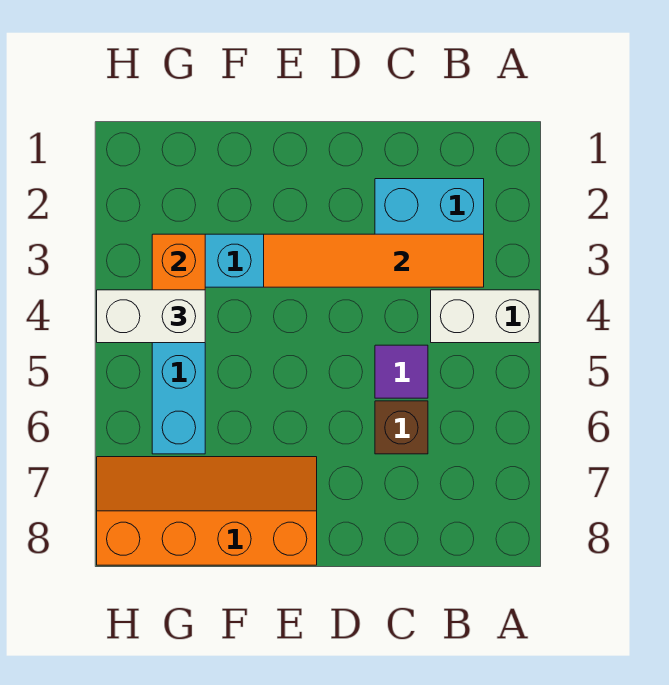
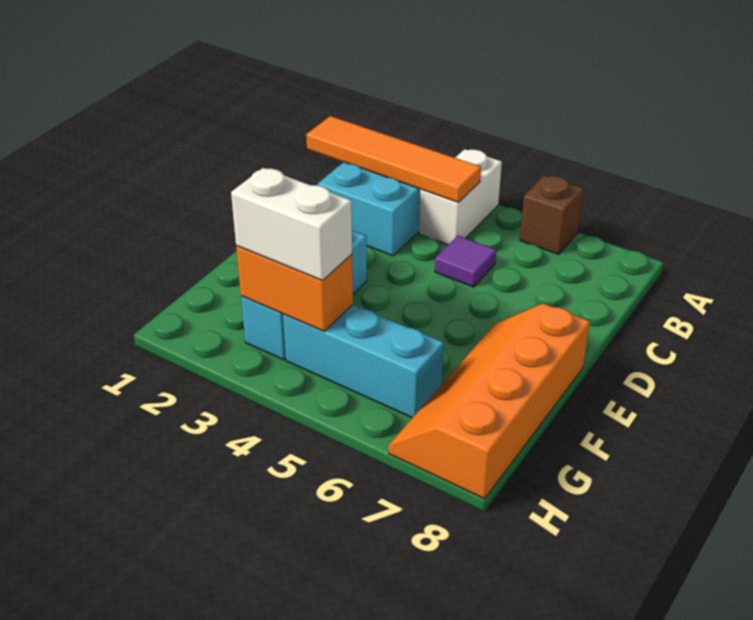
orange tile B3:E3 level 2 -> orange tile B1:B4 level 2
brown brick C6 level 1 -> brown brick A6 level 1
white brick G4:H4 level 3 -> white brick G3:G4 level 3

